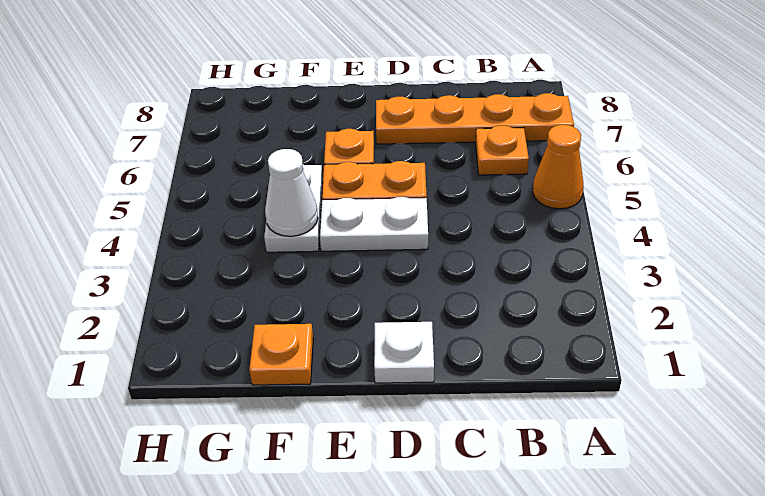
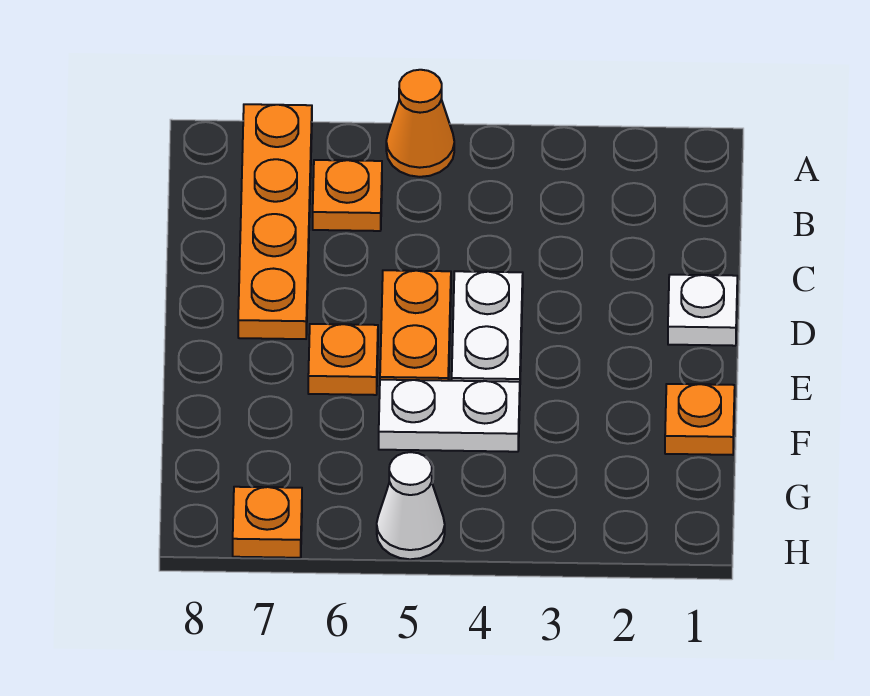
white cone F4 level 2 -> white cone H5 level 1
none -> orange plate H7 level 1

